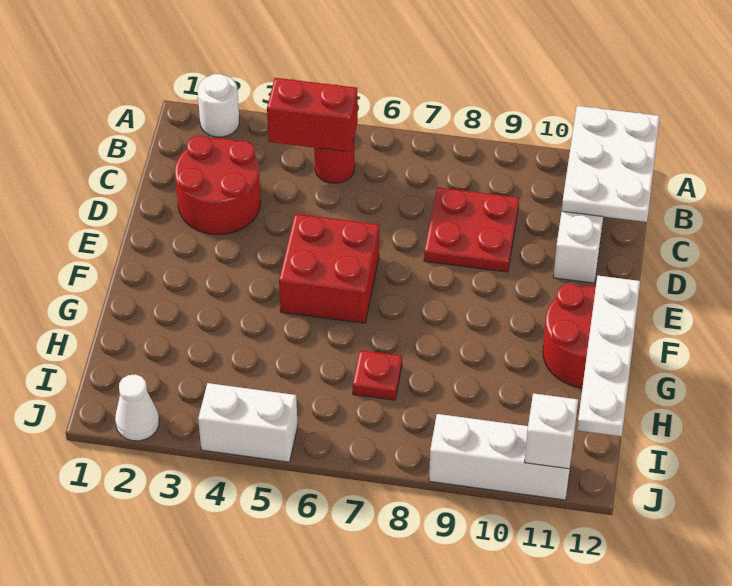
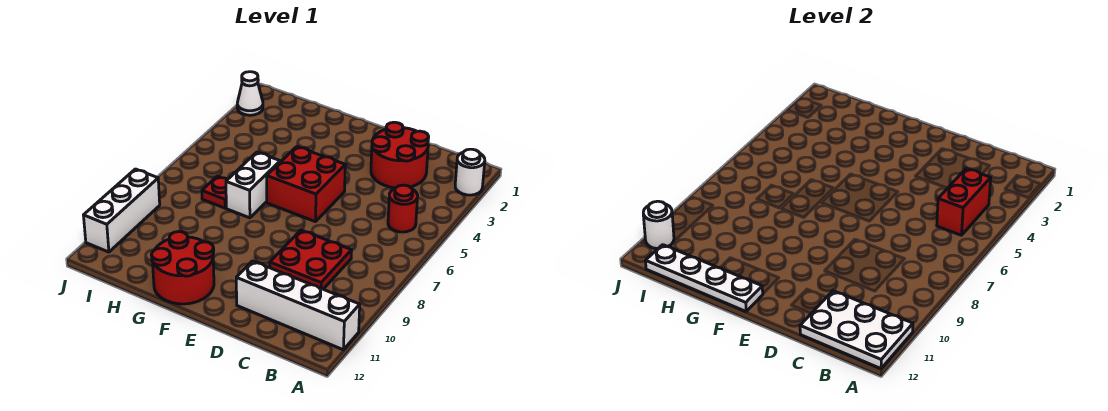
white brick J4:J5 level 1 -> white brick G6:G7 level 1
white brick J11 level 2 -> white round brick J11 level 2

